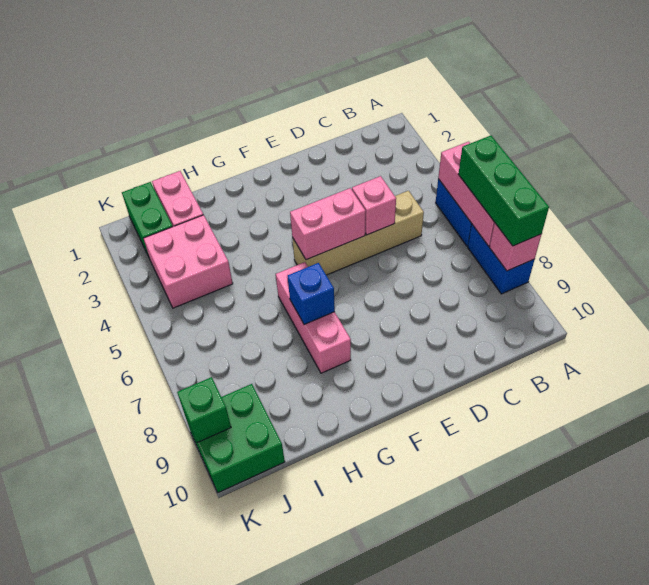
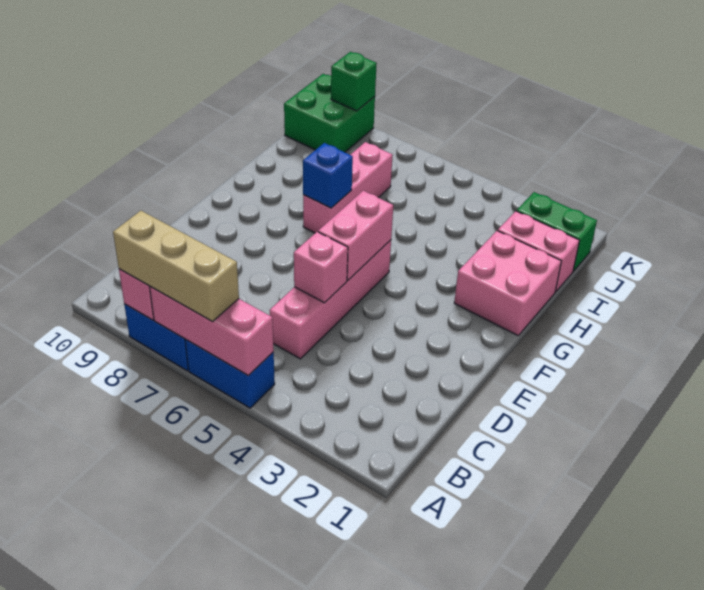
green brick A6:A8 level 3 -> tan brick A6:A8 level 3
tan brick C5:F5 level 1 -> pink brick C5:F5 level 1
pink brick G6:G8 level 1 -> pink brick G7:I7 level 1
pink brick I3:J4 level 1 -> pink brick G1:H2 level 1

